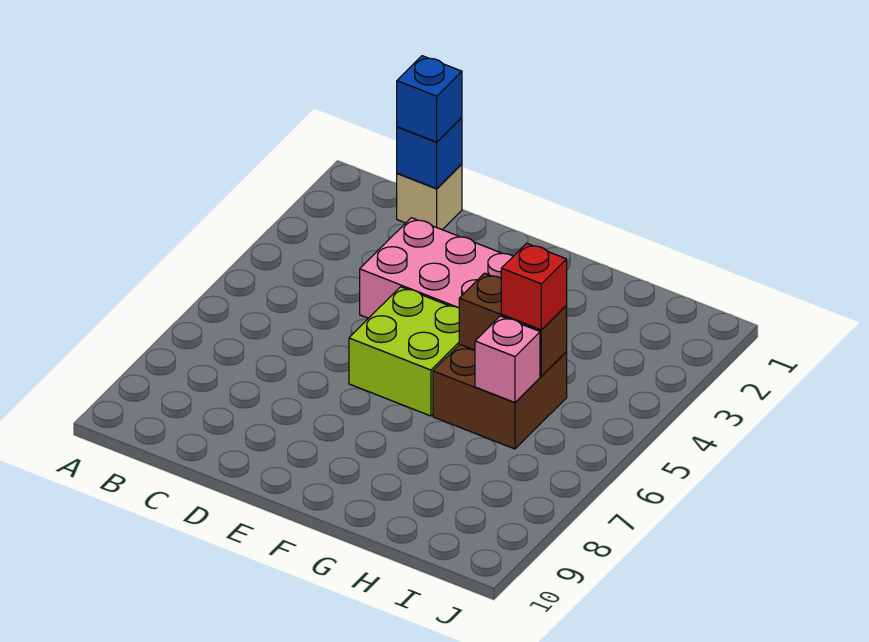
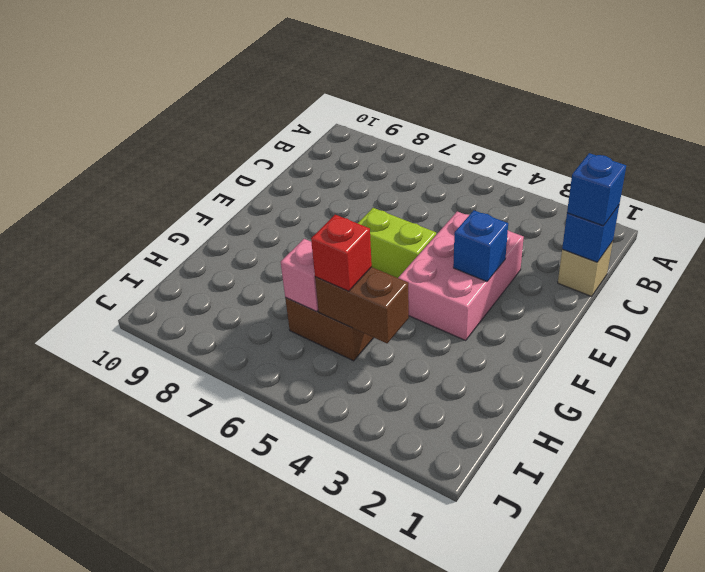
none -> blue brick E3 level 2
lime brick E5:F6 level 1 -> lime brick E5:E6 level 1
brown brick G5:H5 level 2 -> brown brick H4:H5 level 2

